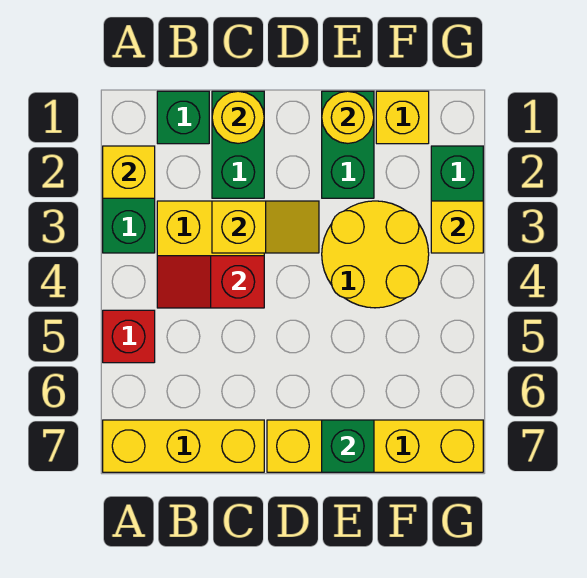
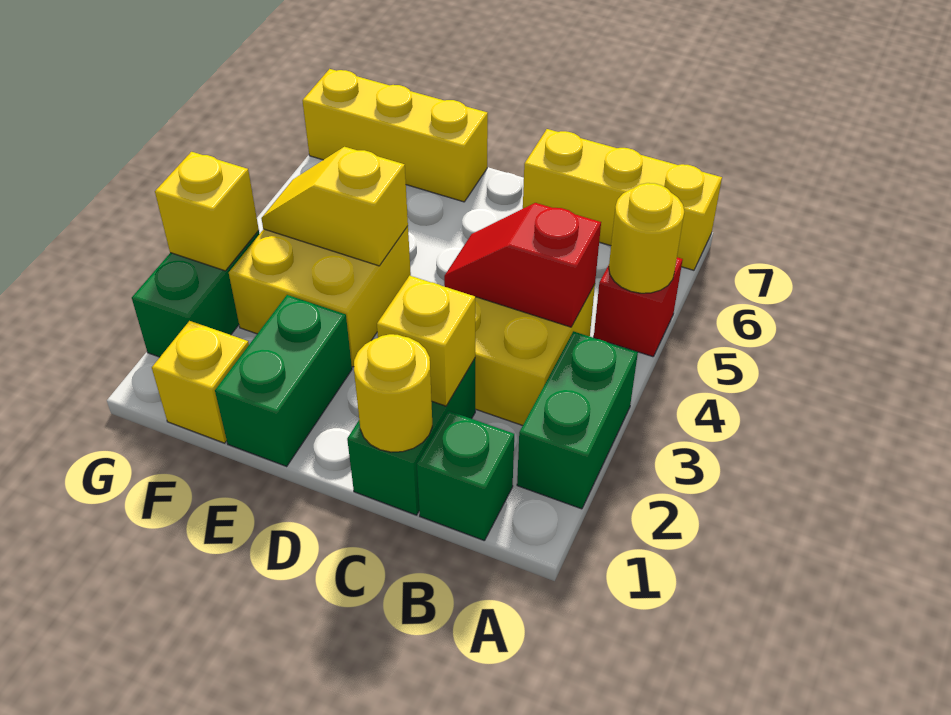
yellow brick A2 level 2 -> yellow brick C2 level 2
red slope B4:C4 level 2 top C -> red slope B4:C4 level 2 top B
yellow slope C3:D3 level 2 top C -> yellow slope E4:F4 level 2 top E
yellow brick D7:G7 level 1 -> yellow brick E7:G7 level 1
yellow round brick E1 level 2 -> yellow round brick A5 level 2
yellow round brick E3:F4 level 1 -> yellow brick E3:F4 level 1
green brick E7 level 2 -> none

